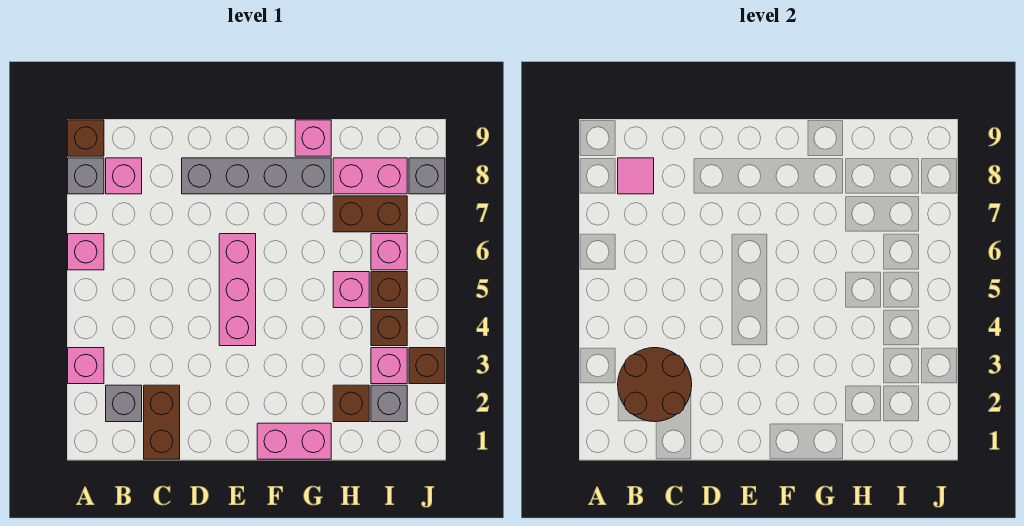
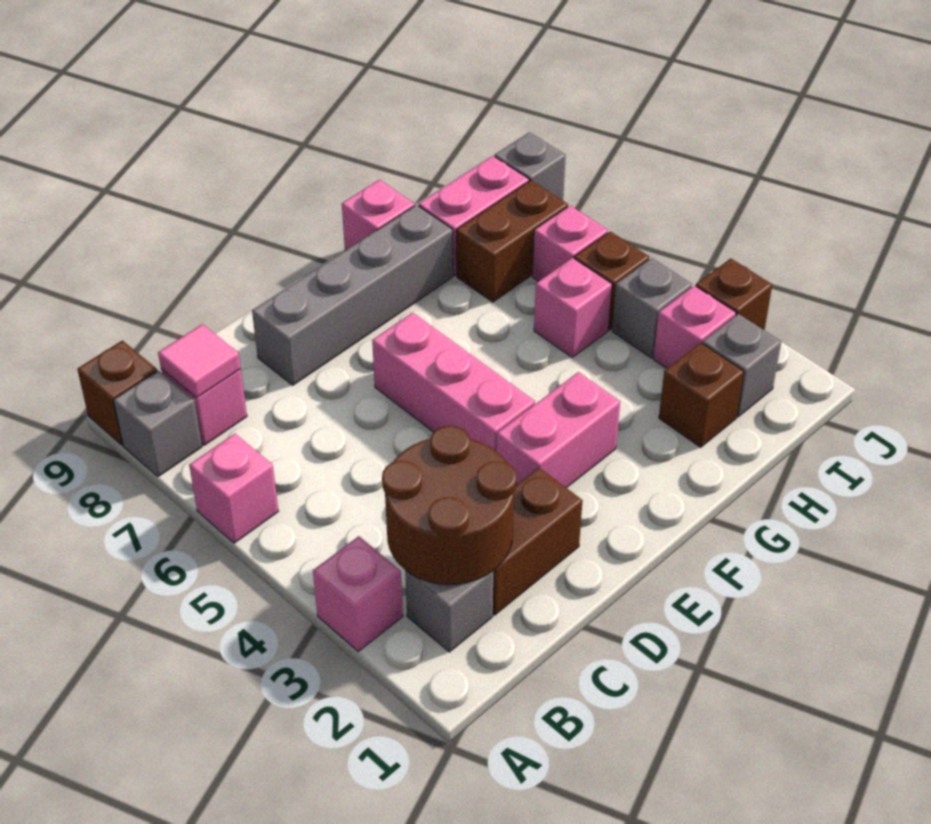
brown brick C1:C2 level 1 -> brown brick C2:D2 level 1
pink brick F1:G1 level 1 -> pink brick E3:F3 level 1
brown brick I4 level 1 -> grey brick I4 level 1

